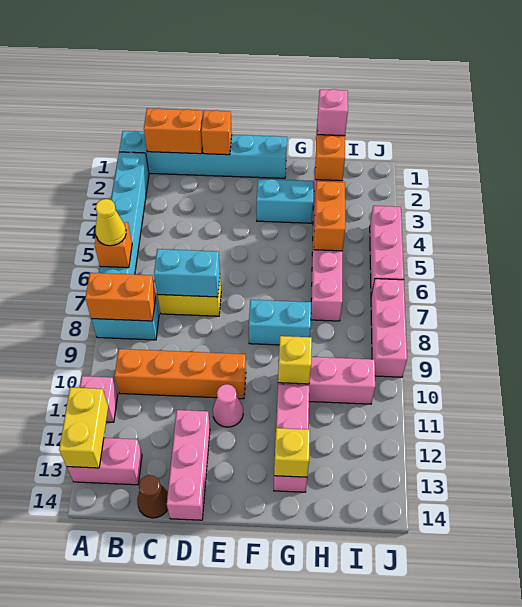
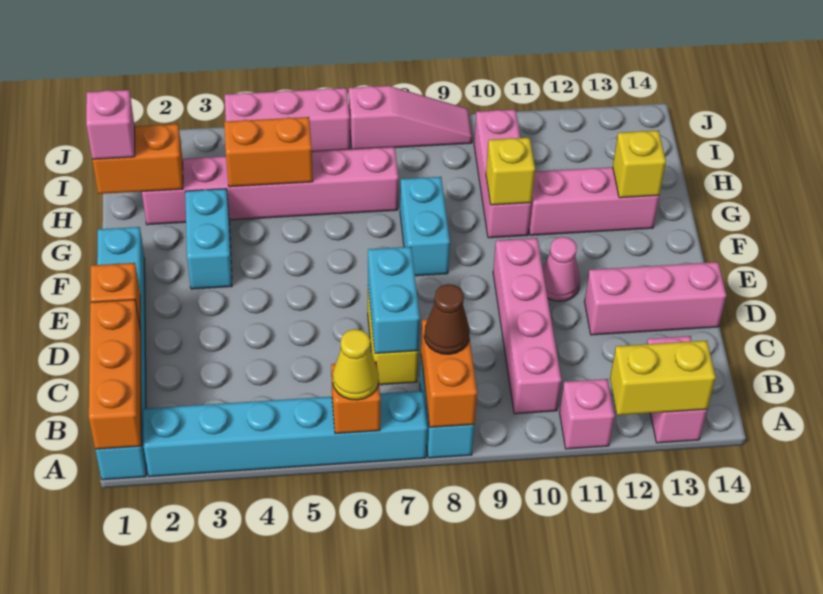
orange brick B1:C1 level 2 -> orange brick A1:C1 level 2
orange brick B10:E10 level 1 -> pink brick B10:E10 level 1
brown cone C14 level 1 -> brown cone B8 level 3
pink brick J7:J9 level 1 -> pink slope J7:J9 level 1 top 7

